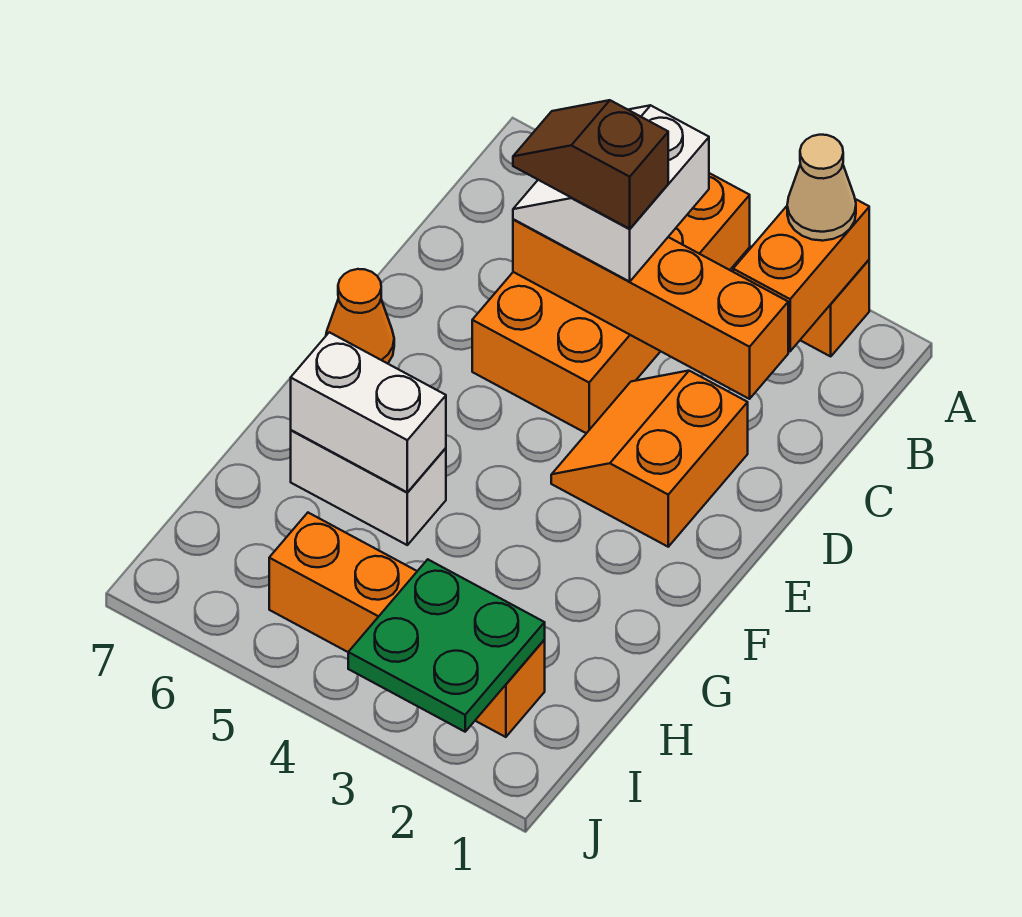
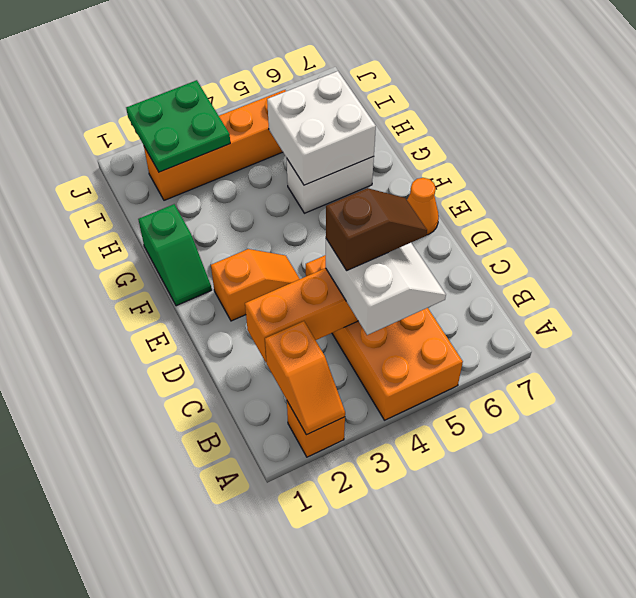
orange brick A2:B2 level 2 -> orange slope A2:B2 level 2 top B
tan cone A2 level 3 -> none
orange slope D2:E3 level 1 top 2 -> orange slope E2:E3 level 1 top 2
none -> green slope F1:G1 level 1 top G
white brick G5:G6 level 2 -> white brick G5:H6 level 2

